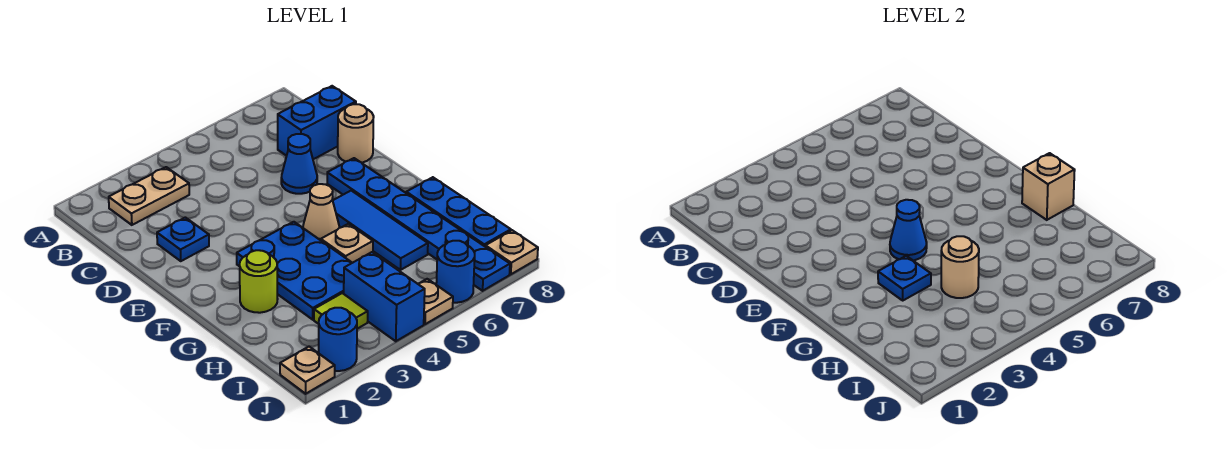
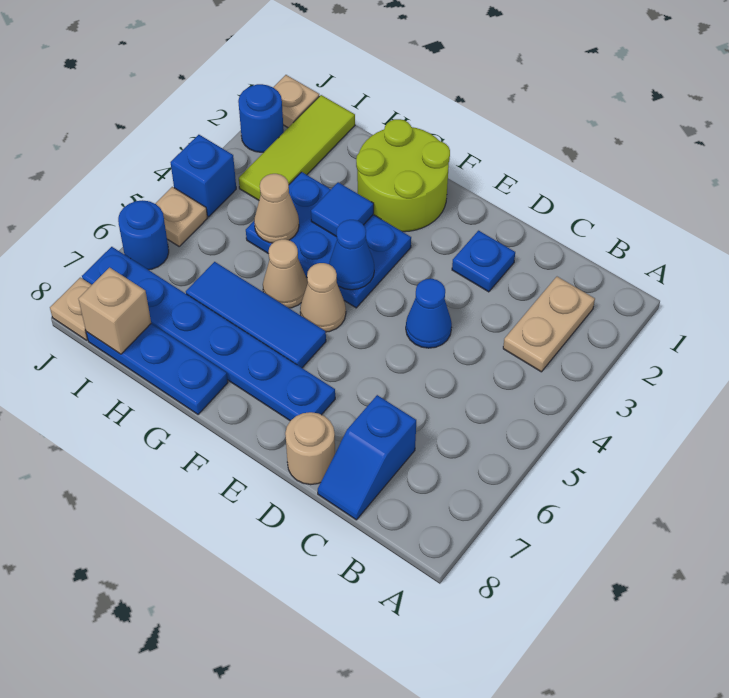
blue brick C7:C8 level 1 -> blue slope C7:C8 level 1 top 7
blue cone D6 level 1 -> blue cone D4 level 1
lime round brick G2 level 1 -> lime round brick F1:G2 level 1
blue plate G3 level 2 -> blue tile G3 level 2
tan plate G5 level 1 -> tan cone G5 level 1
tan brick G8 level 2 -> tan brick I8 level 2
tan round brick H4 level 2 -> tan cone H4 level 2
lime tile I3 level 1 -> lime tile I1:I3 level 1
blue brick I4:J4 level 1 -> blue brick J4 level 1

